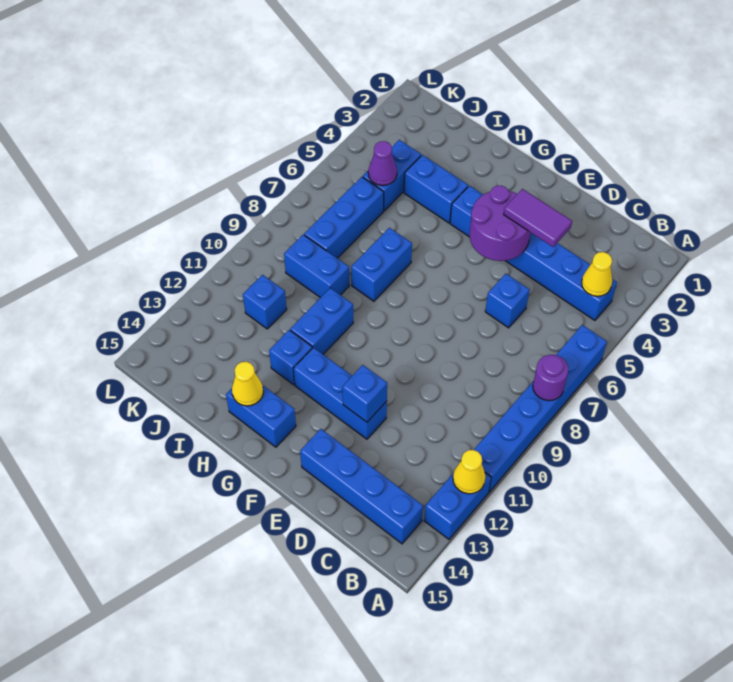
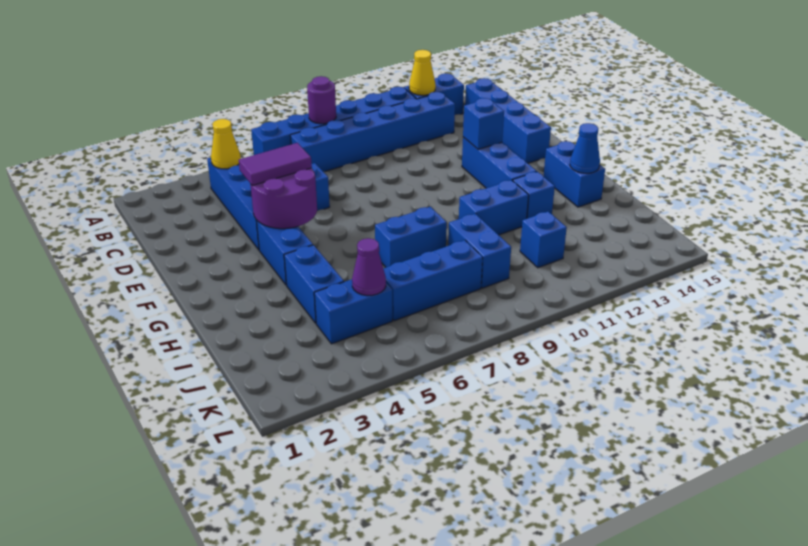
none -> blue brick B7:B12 level 1
purple tile D4:E4 level 3 -> purple tile E4:E5 level 3
yellow cone H14 level 2 -> blue cone H14 level 2

